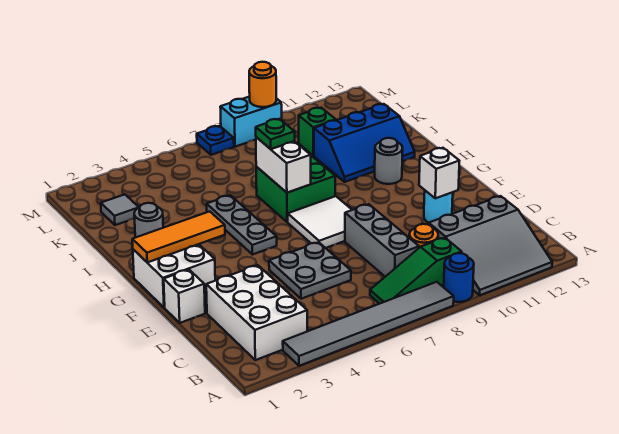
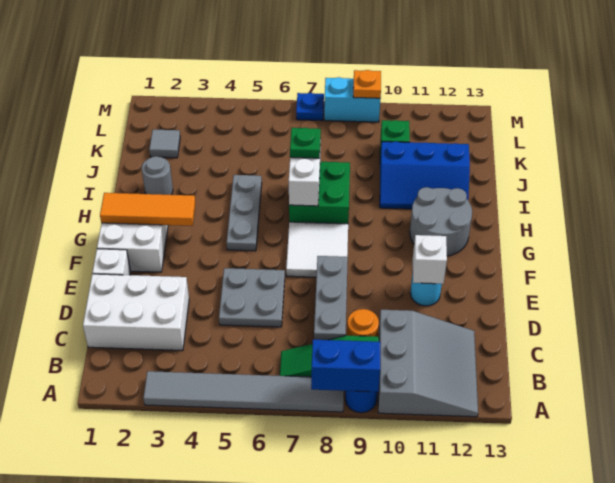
none -> blue brick A8:A9 level 2
grey slope A10:C12 level 1 top C -> grey slope A10:C12 level 1 top 10
white brick B2:D3 level 1 -> white brick C1:D3 level 1
grey round brick H11 level 1 -> grey round brick G11:H12 level 1
orange round brick M9 level 2 -> orange plate M9 level 2

